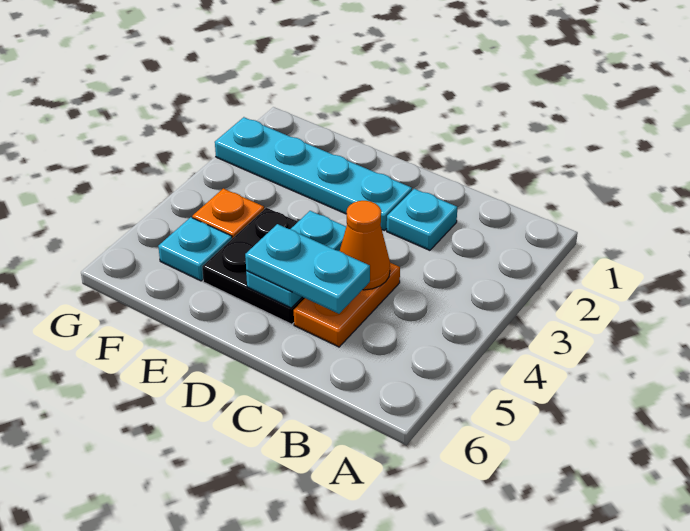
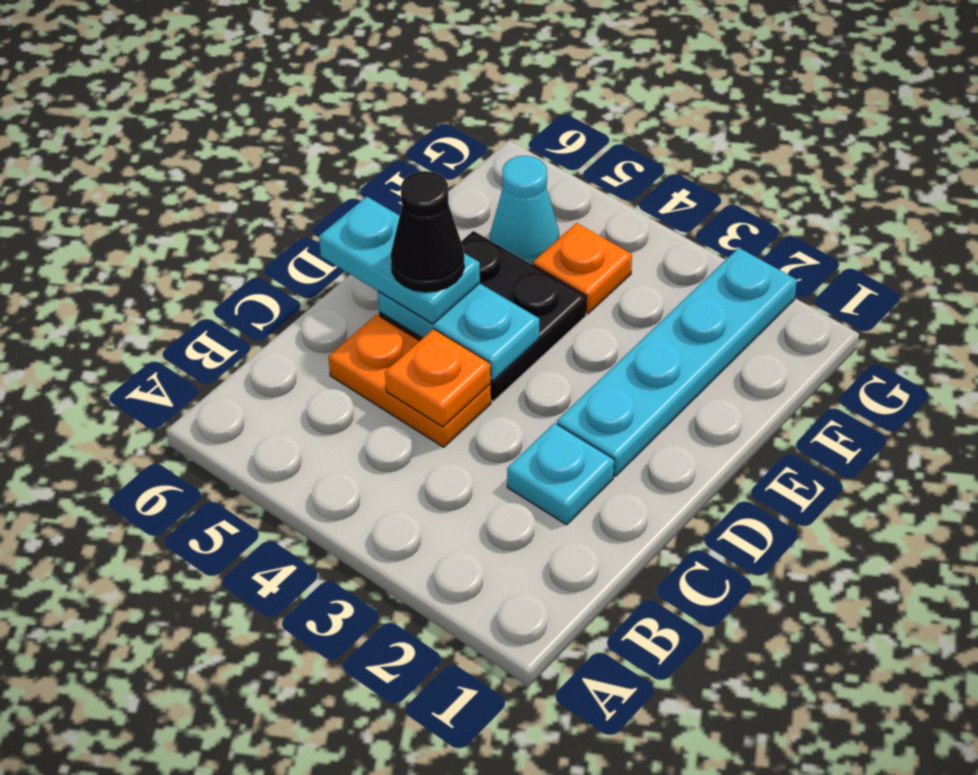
orange cone C4 level 2 -> orange plate C4 level 2
cyan plate C5:D5 level 3 -> cyan plate D5:D6 level 3
none -> black cone D5 level 4
cyan plate F5 level 1 -> cyan cone F5 level 1

